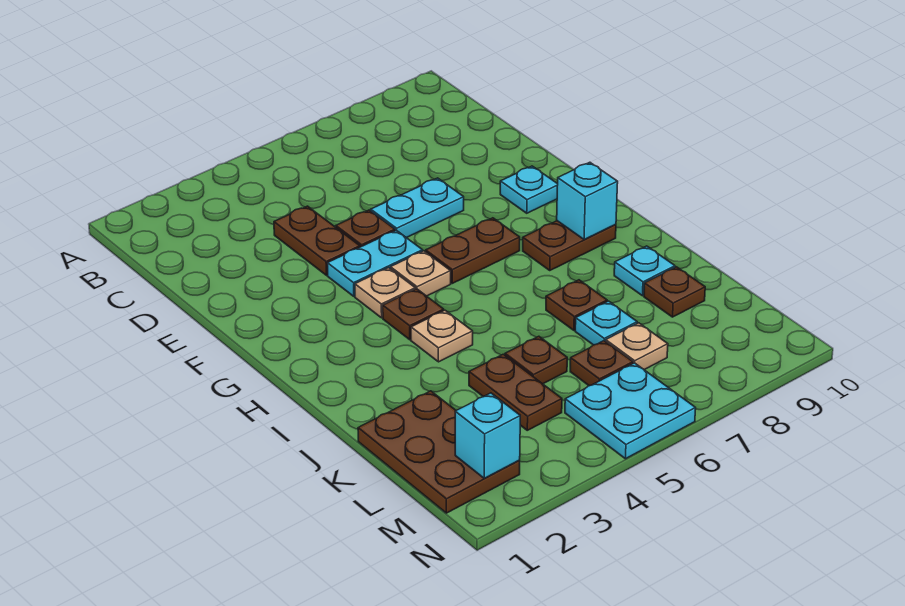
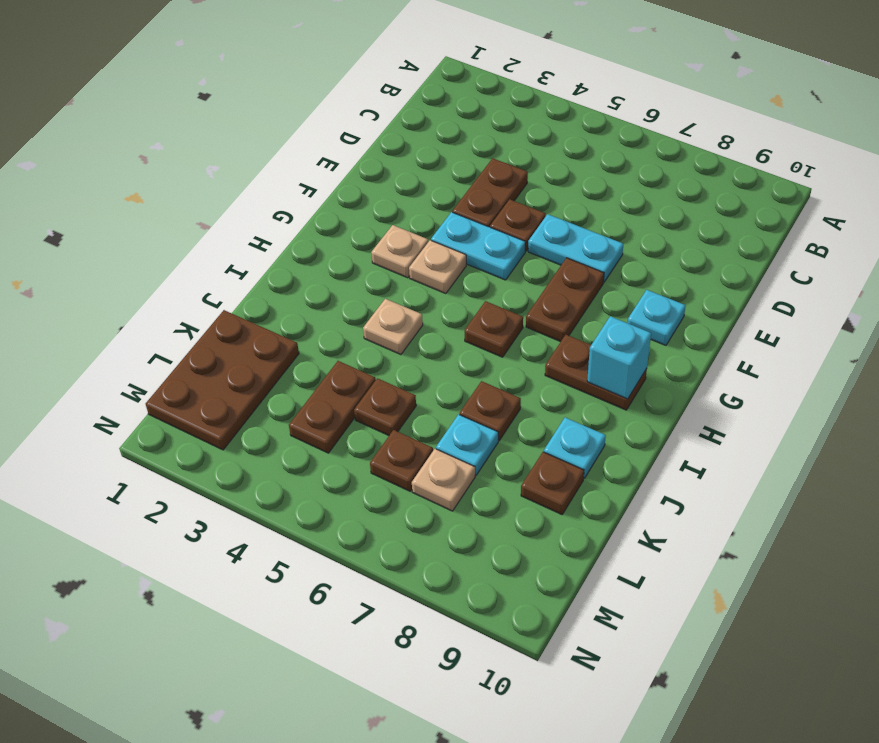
tan plate G5 level 1 -> tan plate G3 level 1
brown plate G6:G7 level 1 -> brown plate F7:G7 level 1
brown plate H4 level 1 -> brown plate H6 level 1
cyan brick M2 level 2 -> none
cyan plate M5:N6 level 1 -> none

